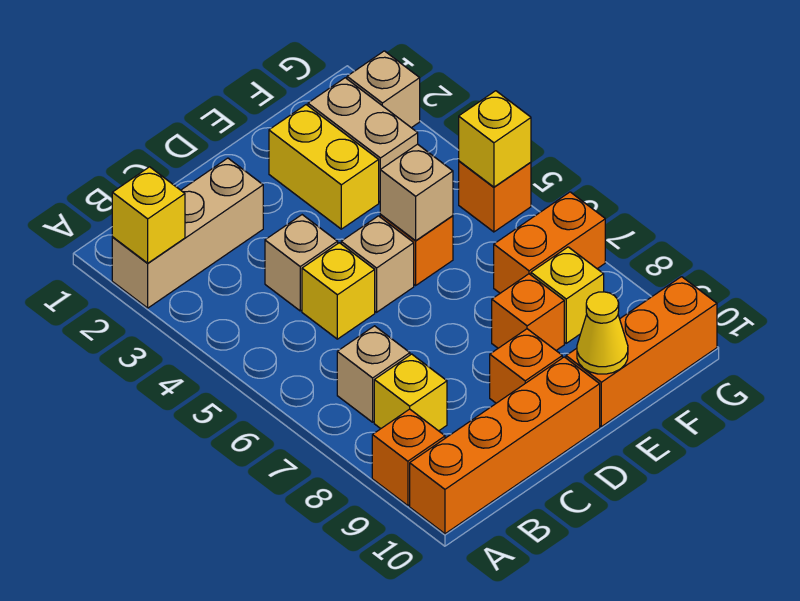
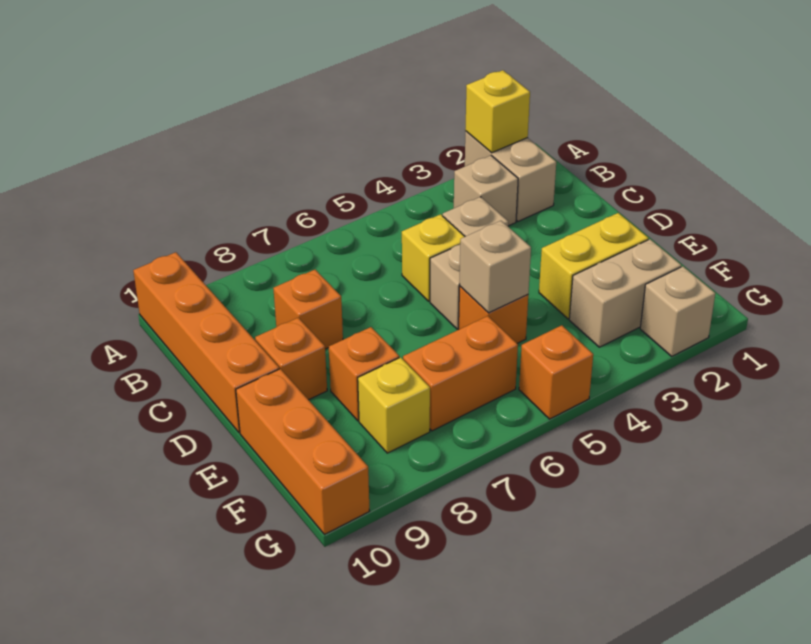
tan brick A2:C2 level 1 -> tan brick A2:B2 level 1
orange brick A9 level 1 -> orange brick C8 level 1
tan brick B7 level 1 -> tan brick B3 level 1
yellow brick B8 level 1 -> none
yellow cone E10 level 2 -> none
orange brick F7:G7 level 1 -> orange brick F6:F7 level 1
yellow brick G5 level 2 -> none

